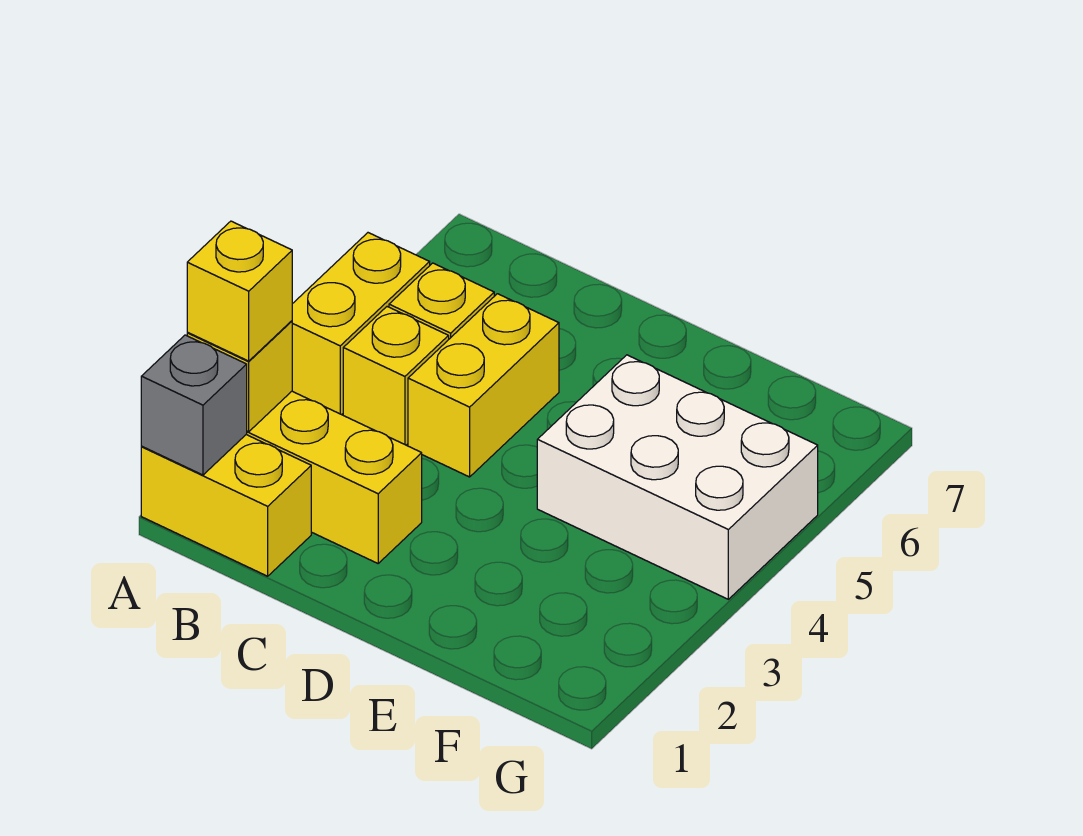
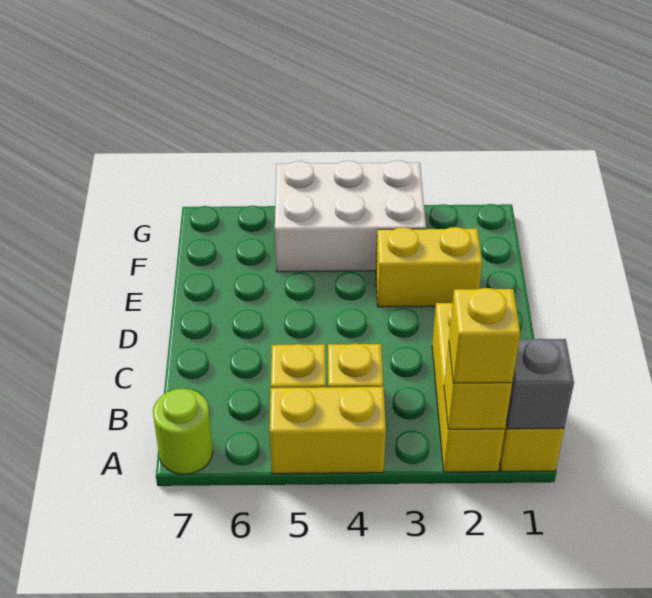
none -> lime round brick A7 level 1
yellow brick C4:C5 level 1 -> yellow brick E2:E3 level 1
white brick E4:G5 level 1 -> white brick F3:G5 level 1

